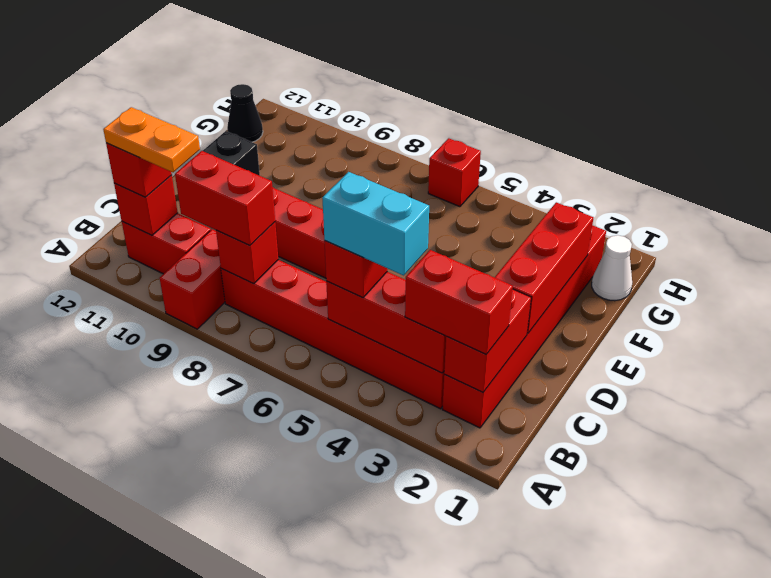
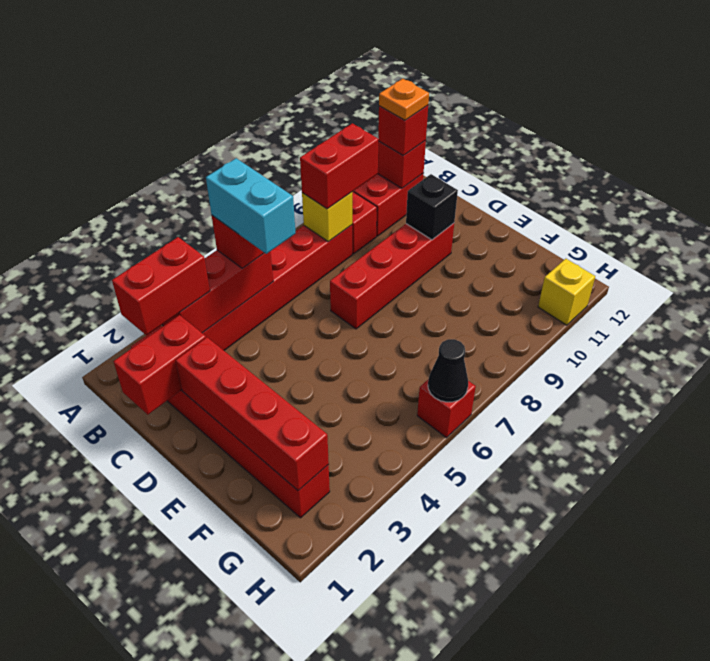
red brick B2:C2 level 2 -> red brick C1:C2 level 2
cyan brick B4:B5 level 4 -> cyan brick B5:C5 level 4
red brick B8 level 2 -> yellow brick B8 level 2
orange plate B10:B11 level 4 -> orange plate B11 level 4
red brick D2:F2 level 2 -> red brick D2:G2 level 2
white cone G1 level 1 -> none
black cone G12 level 1 -> black cone H6 level 2
none -> yellow brick H11 level 1

